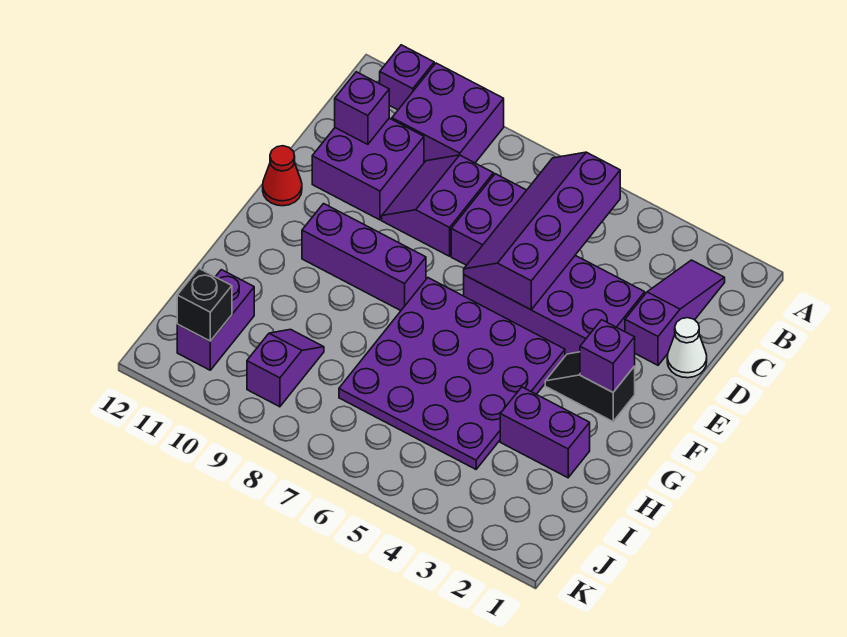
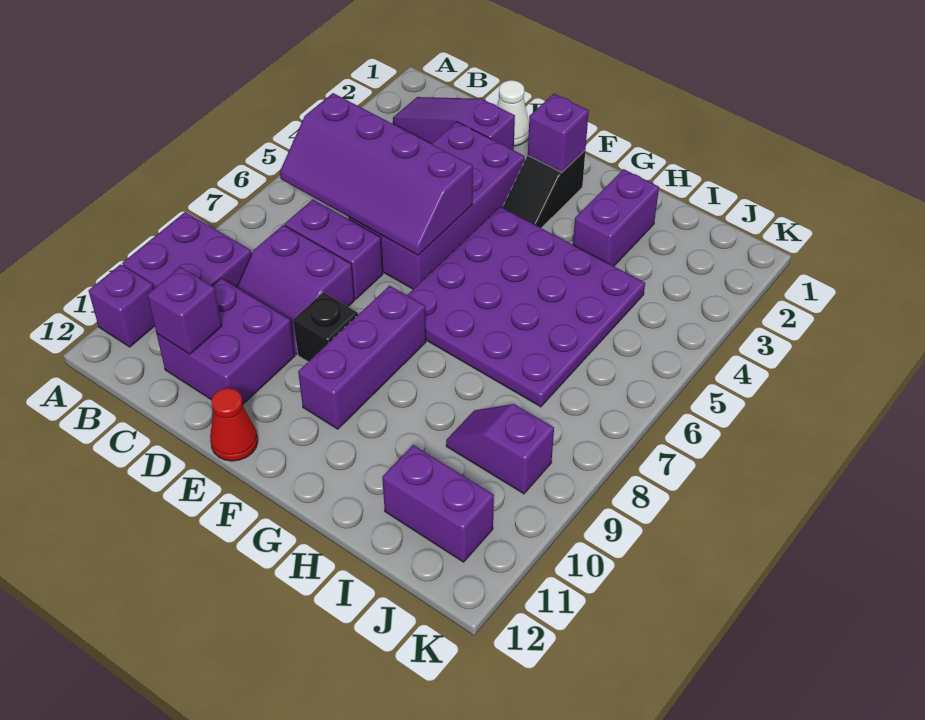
black brick J11 level 2 -> black brick E9 level 1

